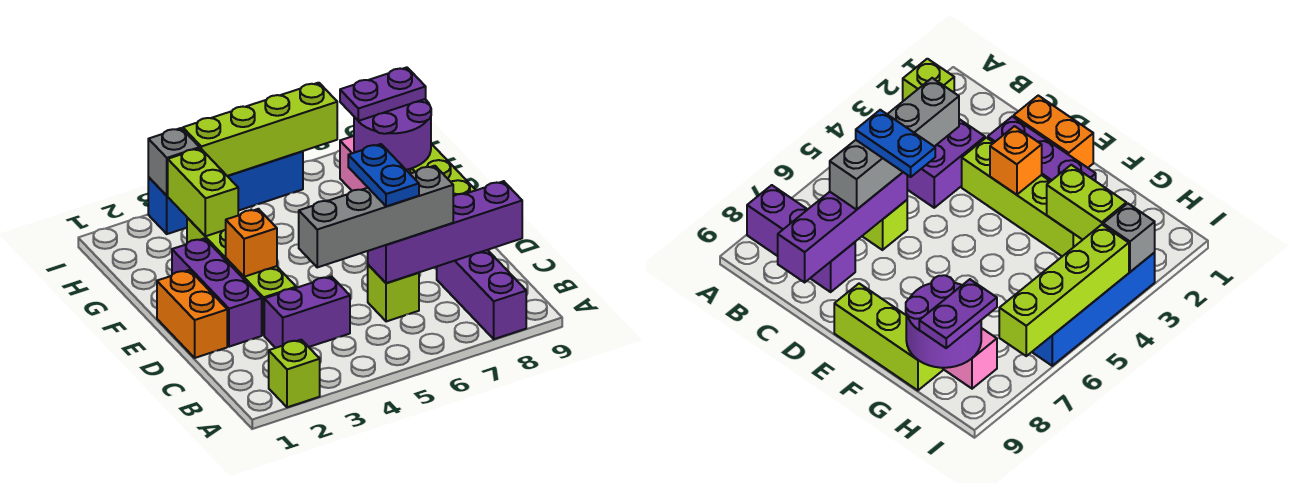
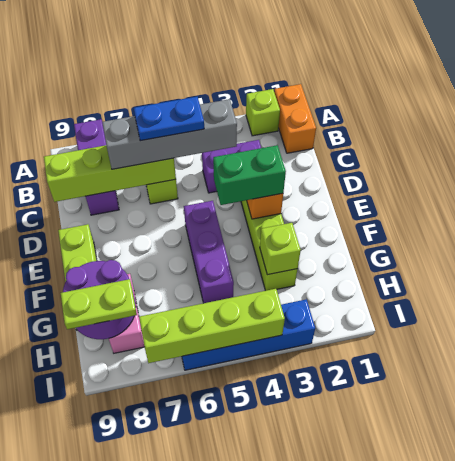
purple brick C6:C9 level 2 -> lime brick C6:C9 level 2
blue plate C6:D6 level 4 -> blue plate C5:C6 level 4
orange brick D1:E1 level 1 -> orange brick A1:B1 level 1
purple brick D2:F2 level 1 -> purple brick E5:G5 level 1
none -> green brick E3:E4 level 3
lime brick G3:H3 level 2 -> lime brick G3 level 2
purple plate H8:H9 level 3 -> lime plate H8:H9 level 3
grey brick I3 level 2 -> none

